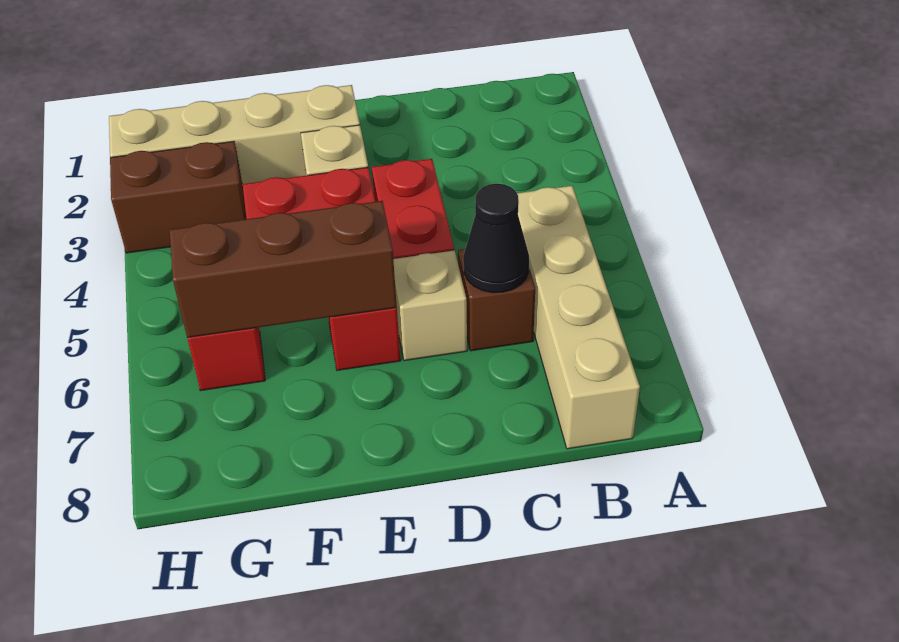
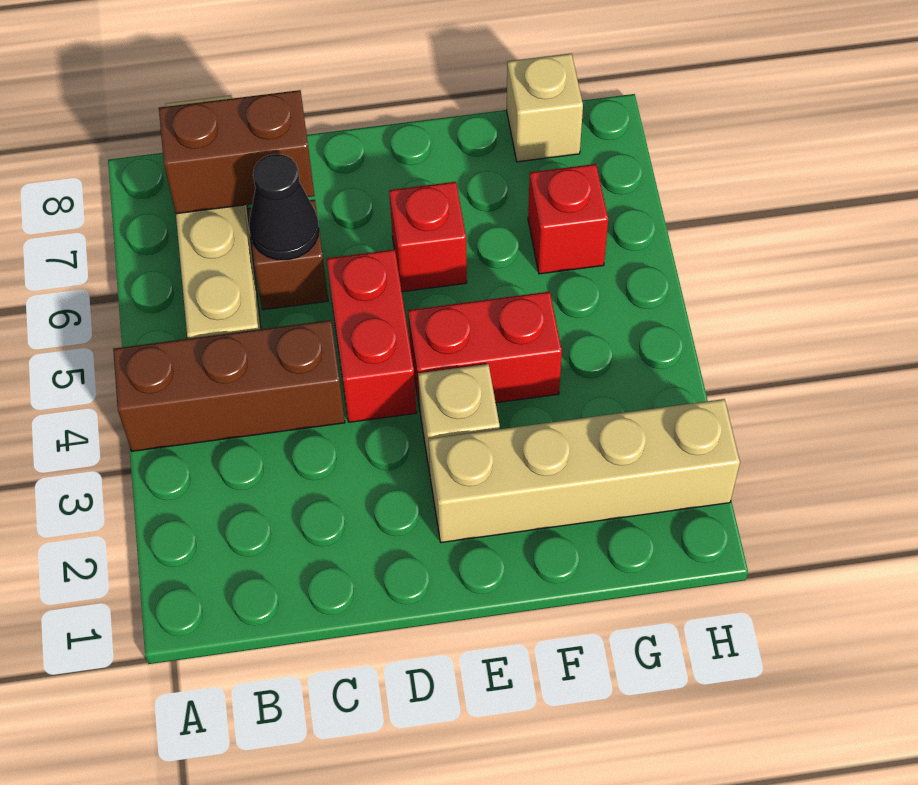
tan brick D6 level 1 -> tan brick G8 level 1
brown brick E6:G6 level 2 -> brown brick A4:C4 level 1
brown brick G3:H3 level 1 -> brown brick B7:C7 level 2

